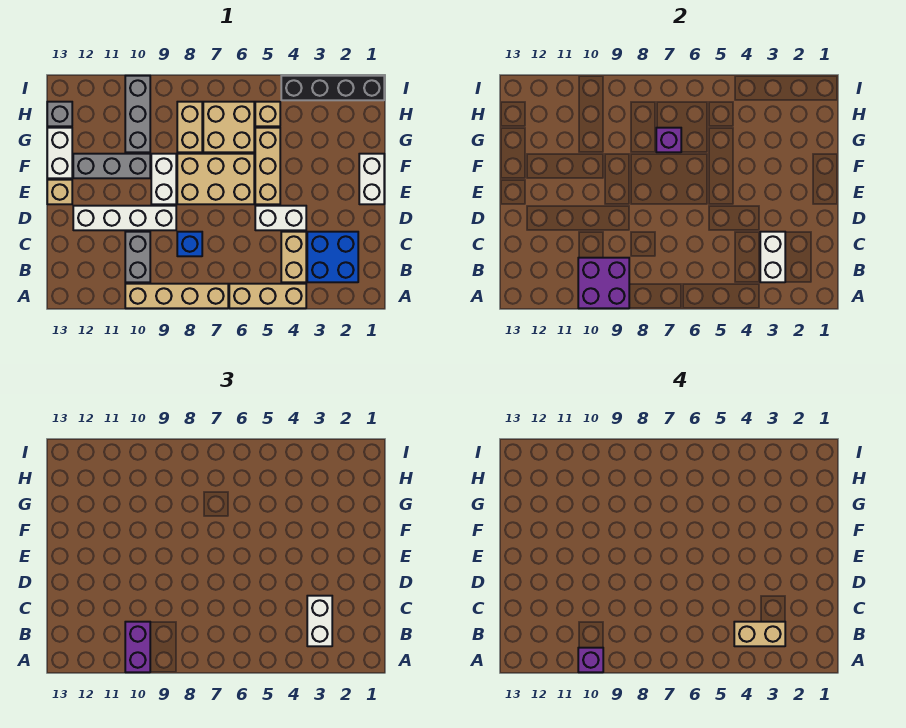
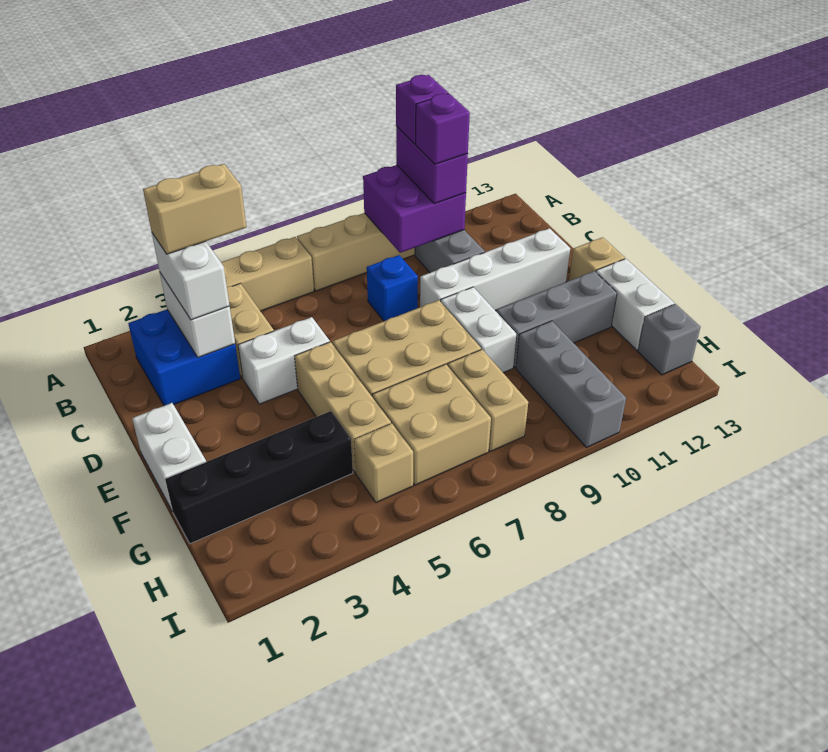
purple brick G7 level 2 -> purple brick B10 level 4
black brick I1:I4 level 1 -> black brick G1:G4 level 1

